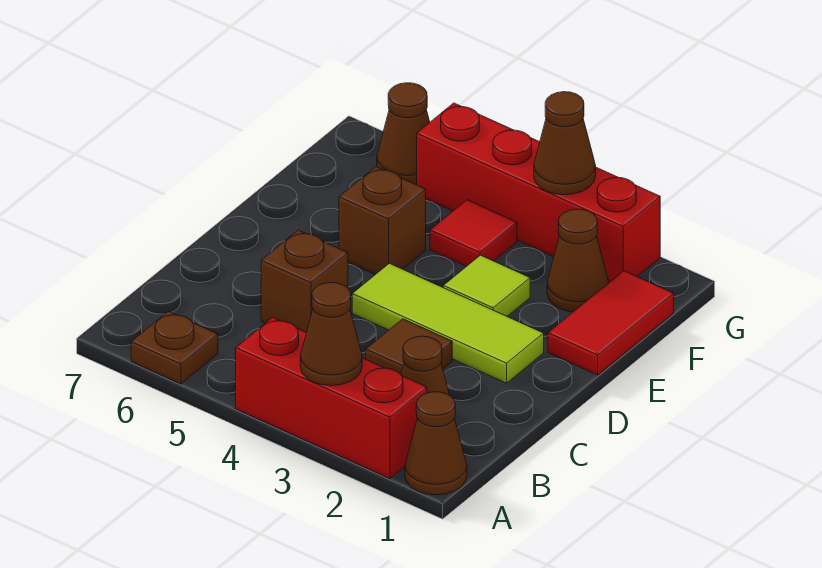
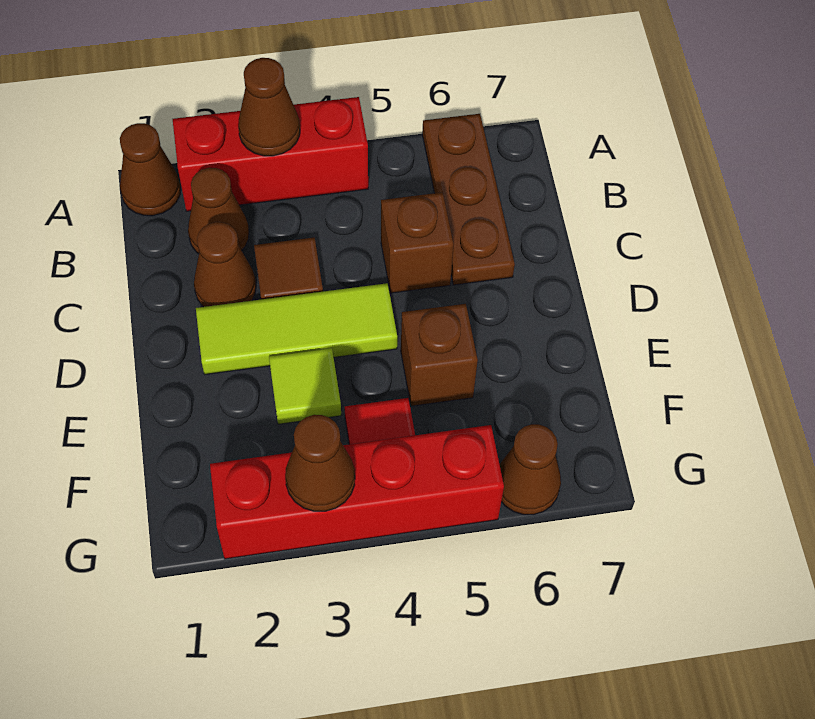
brown plate A6 level 1 -> brown plate A6:C6 level 1
red tile E1:F1 level 1 -> none
brown cone F2 level 1 -> brown cone C2 level 1

